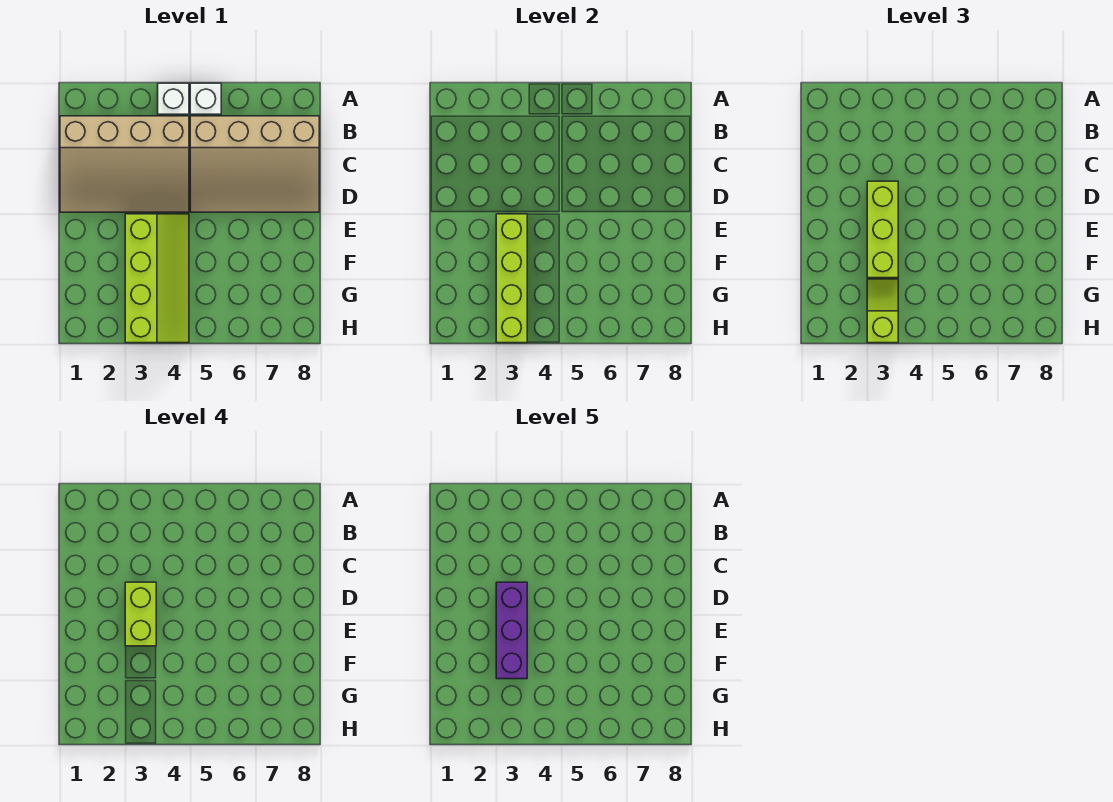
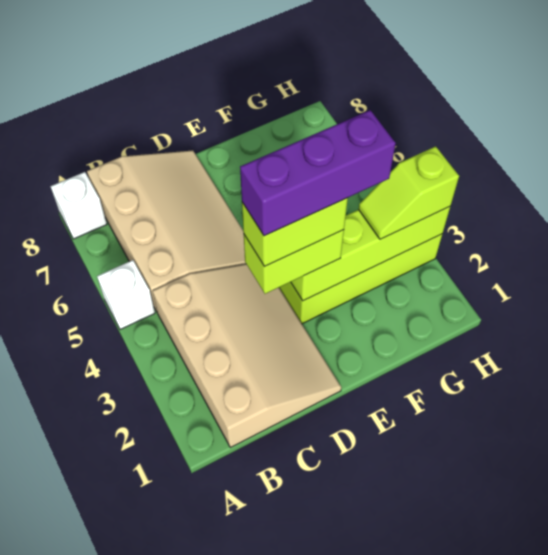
white brick A4 level 1 -> white brick A8 level 1
lime brick D3:F3 level 3 -> lime brick D3:E3 level 3

